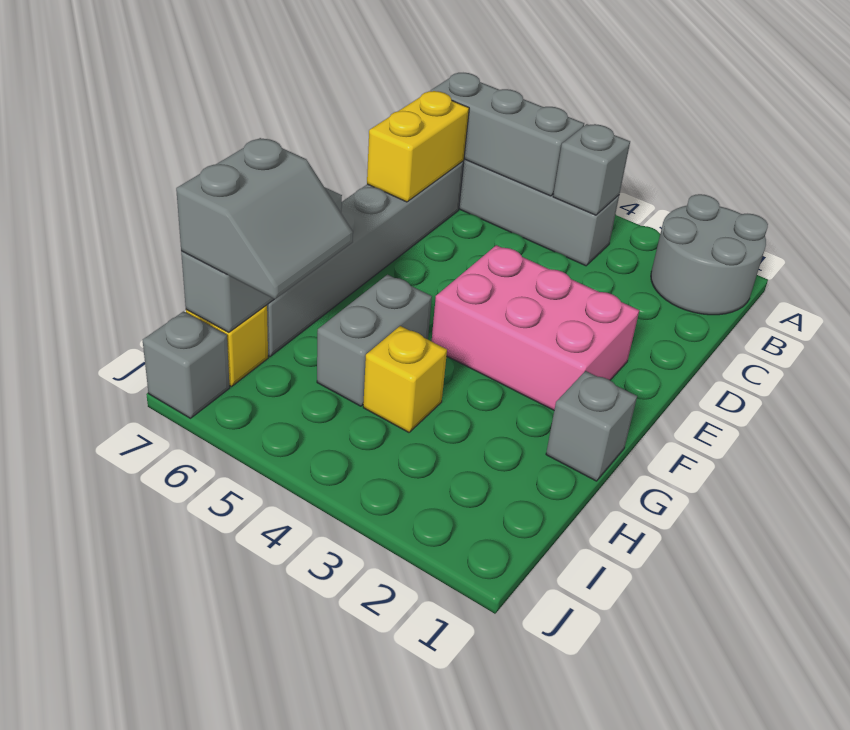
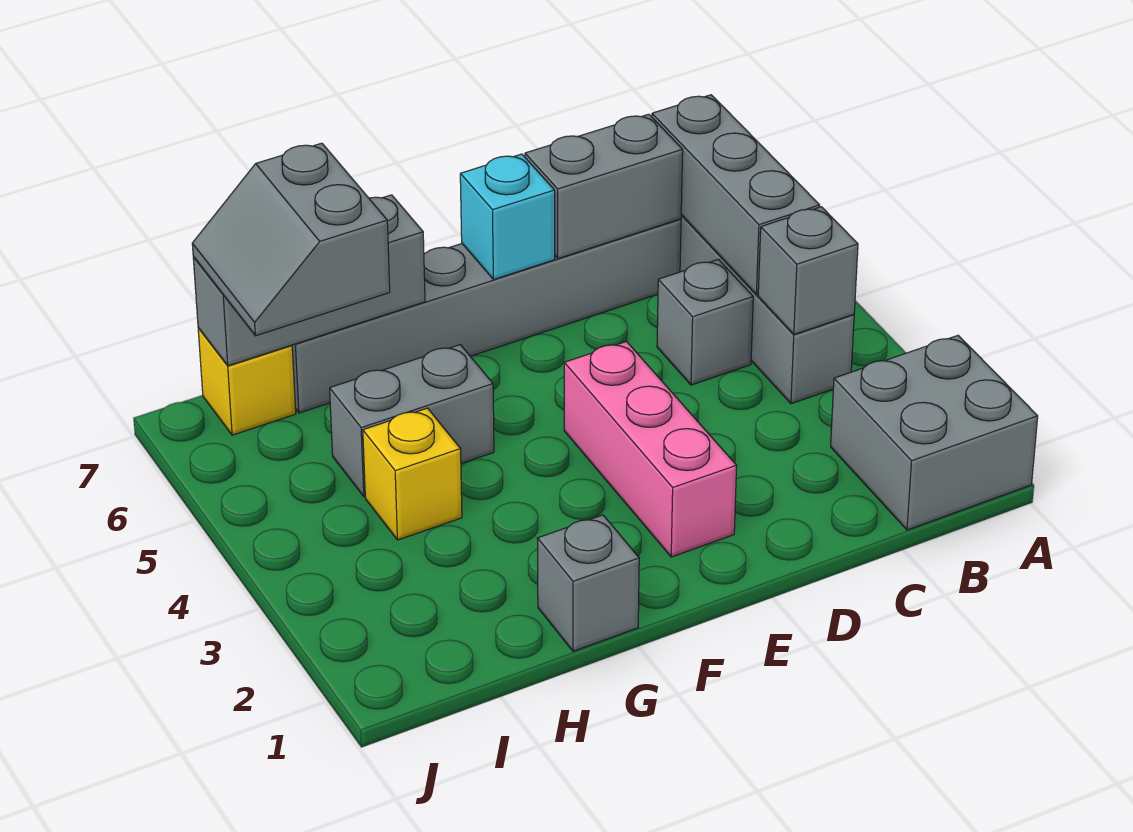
grey round brick A1:B2 level 1 -> grey brick A1:B2 level 1
yellow brick C7:D7 level 2 -> grey brick C7:D7 level 2
pink brick E2:F4 level 1 -> pink brick E2:E4 level 1
none -> cyan brick E7 level 2
grey slope H6:I7 level 3 top 7 -> grey slope H6:I7 level 3 top H
grey brick J7 level 1 -> grey brick C5 level 1

